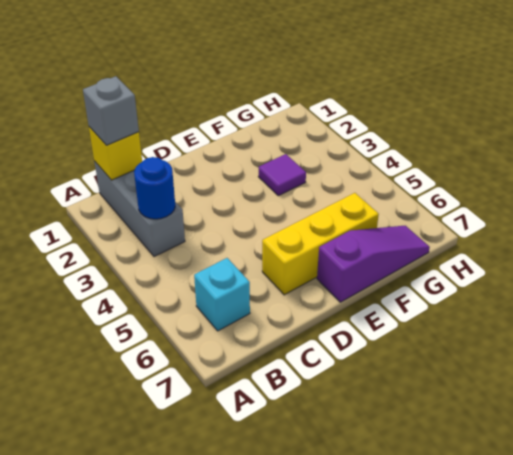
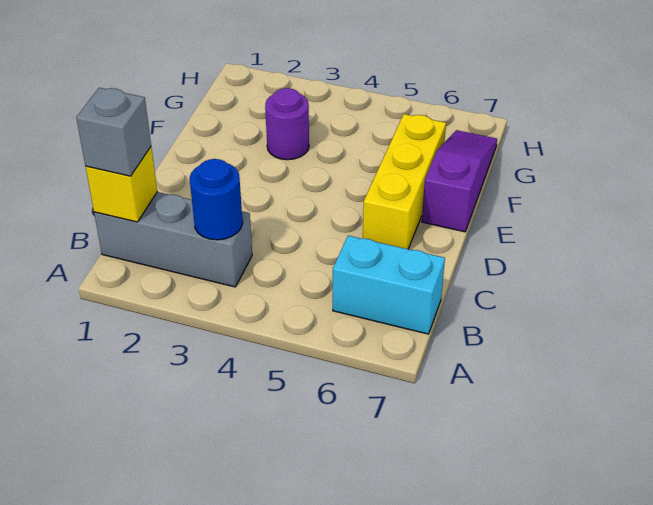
cyan brick B6 level 1 -> cyan brick B6:B7 level 1
purple tile F3 level 1 -> purple round brick F3 level 1

